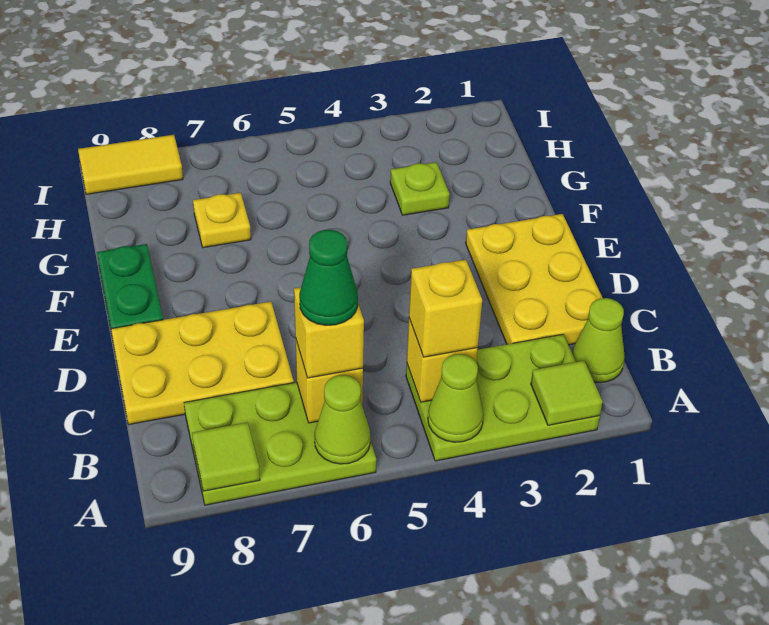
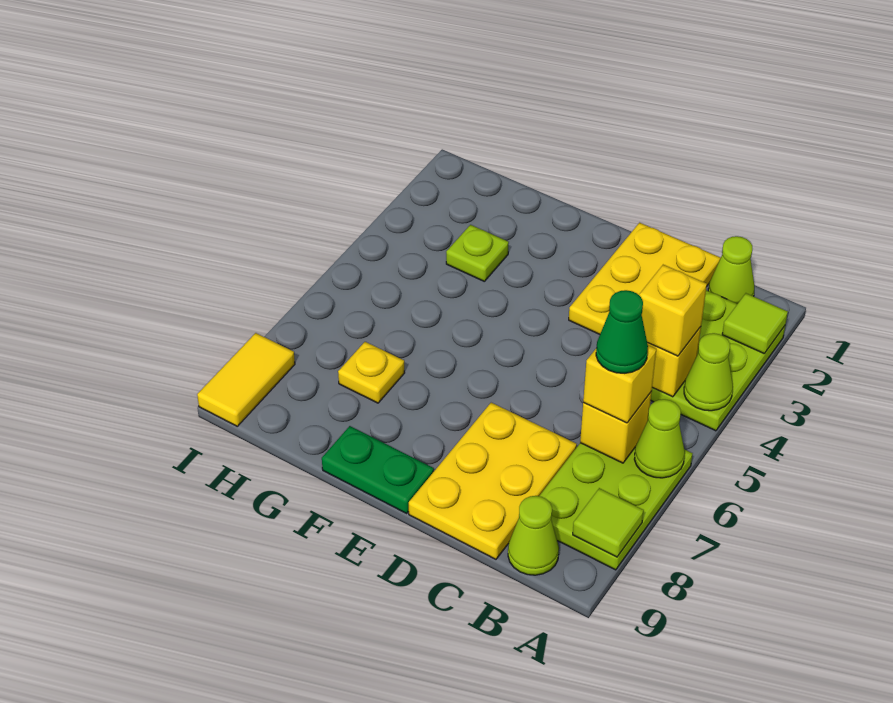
none -> lime cone B9 level 1
yellow plate C1:E2 level 1 -> yellow plate C1:D3 level 1

